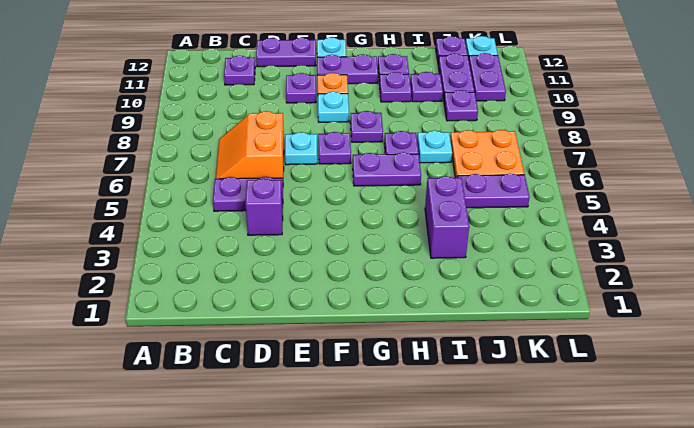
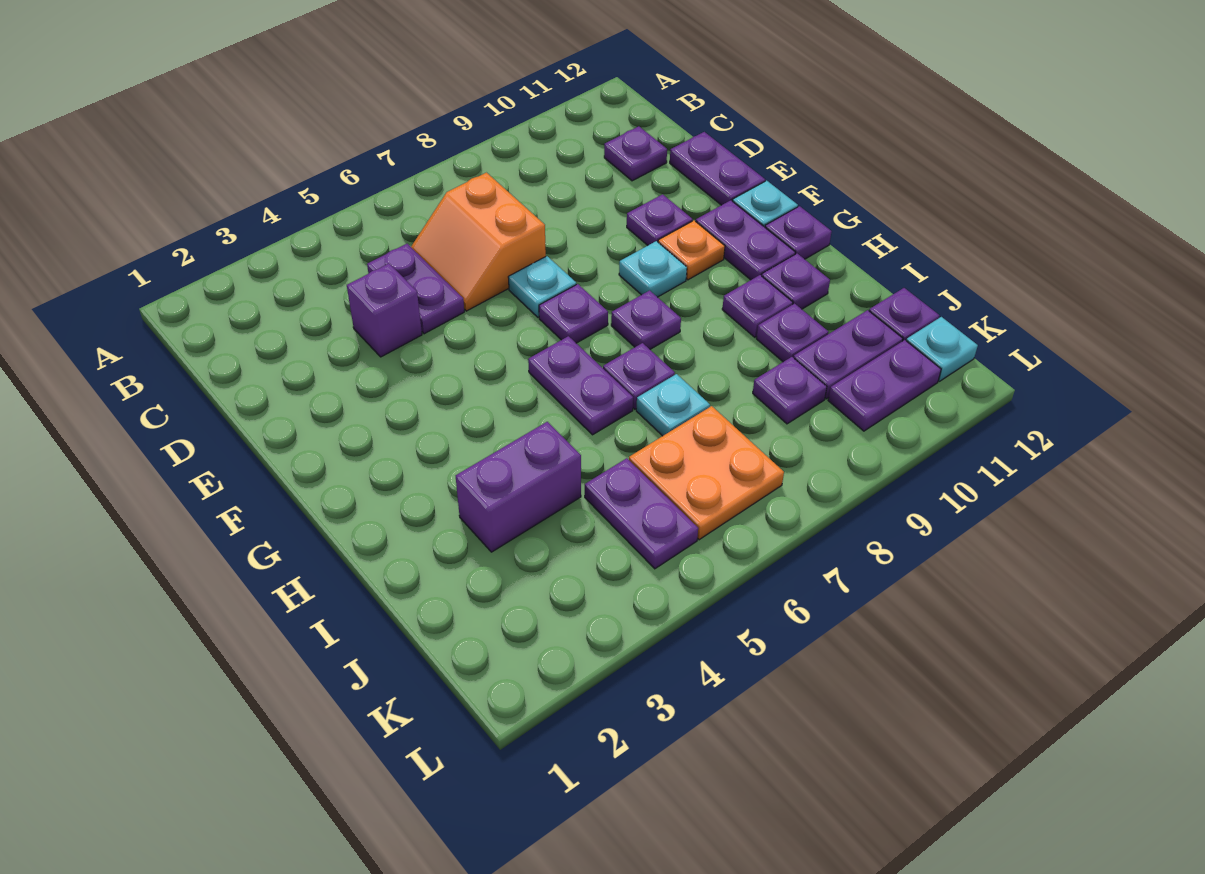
orange slope C6:D7 level 1 top D -> orange slope C6:D7 level 1 top 7
none -> purple plate G12 level 1

